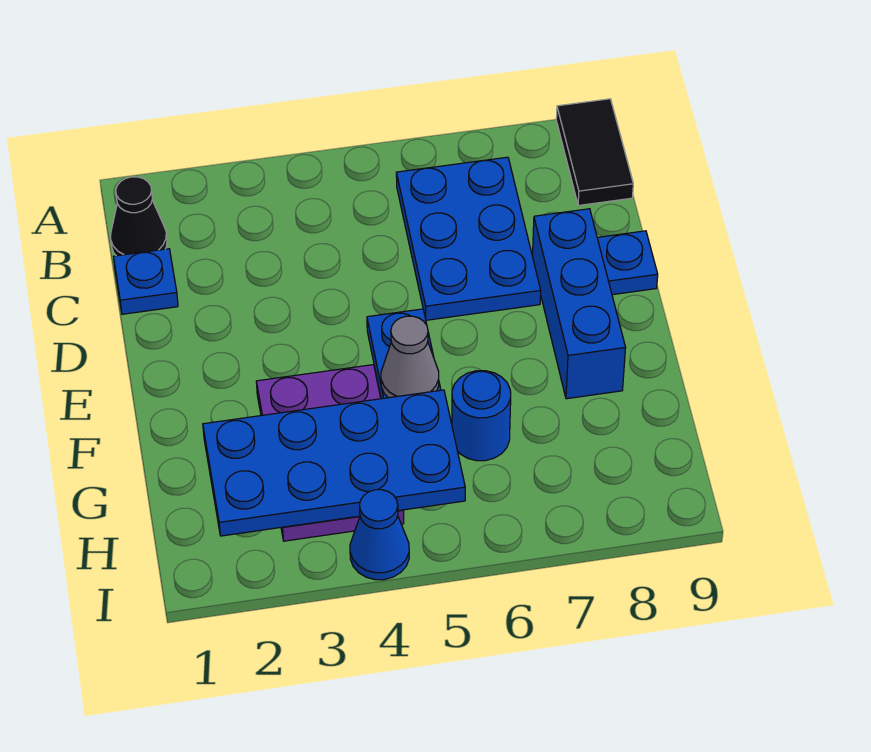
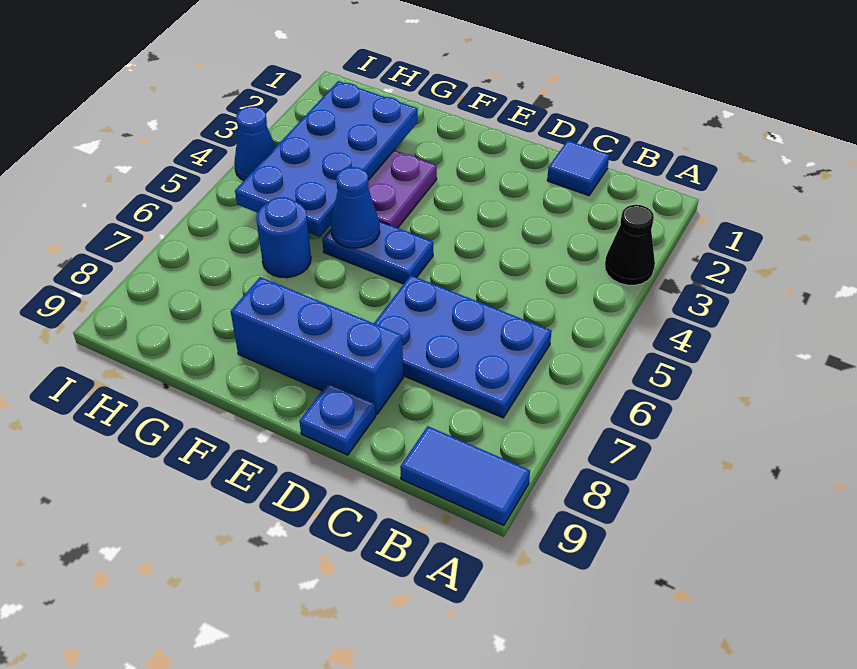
black tile A9:B9 level 1 -> blue tile A9:B9 level 1
black cone B1 level 1 -> black cone A3 level 1
blue plate C1 level 1 -> blue tile C1 level 1
grey cone F5 level 2 -> blue cone F5 level 2

